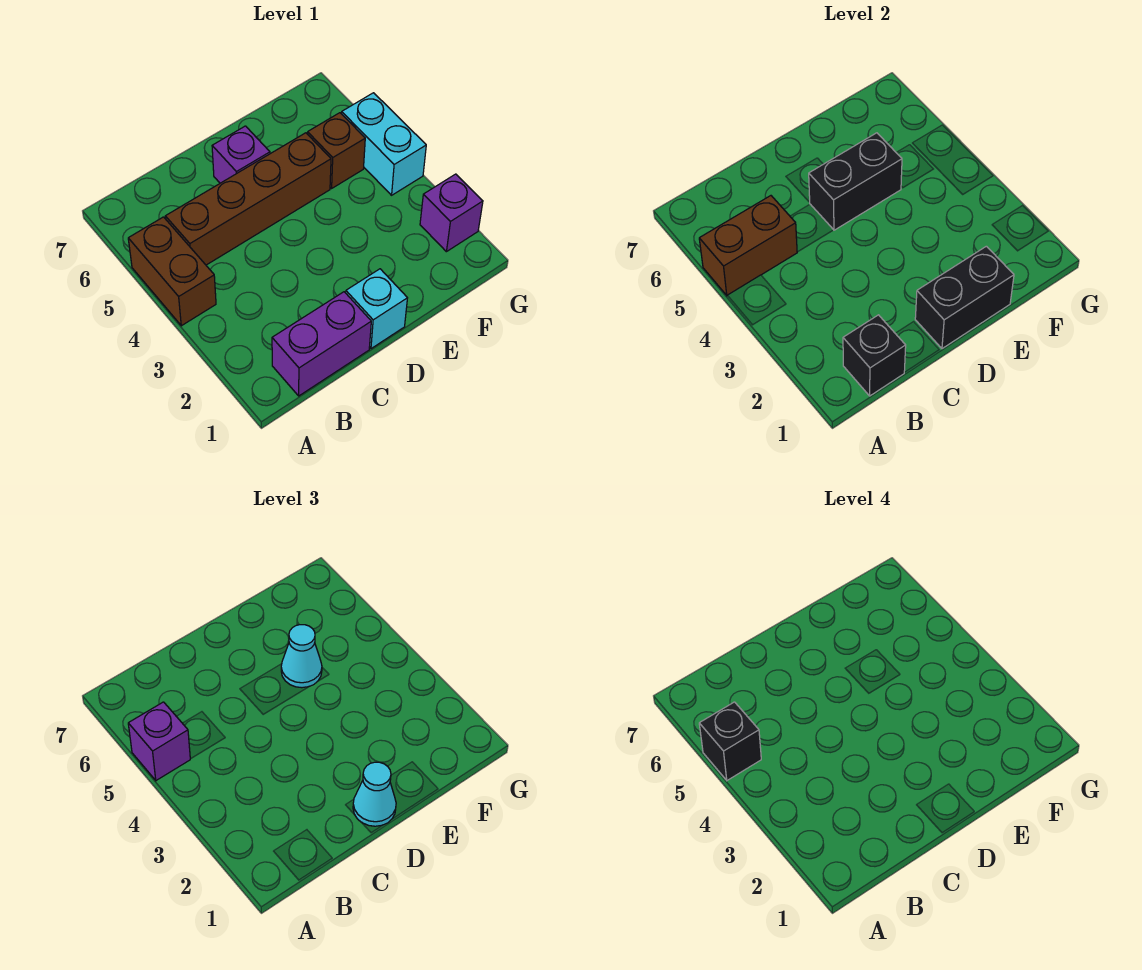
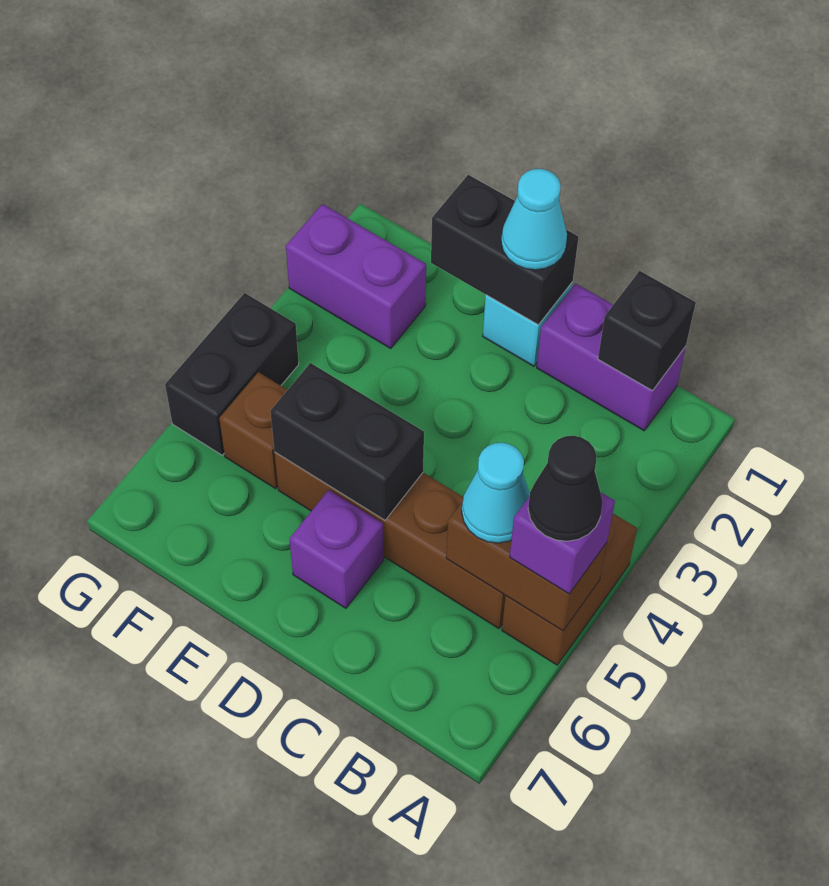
black brick A5 level 4 -> black cone A5 level 4
cyan cone E5 level 3 -> cyan cone B5 level 3
purple brick G2 level 1 -> purple brick F2:G2 level 1
cyan brick G4:G5 level 1 -> black brick G4:G5 level 1

